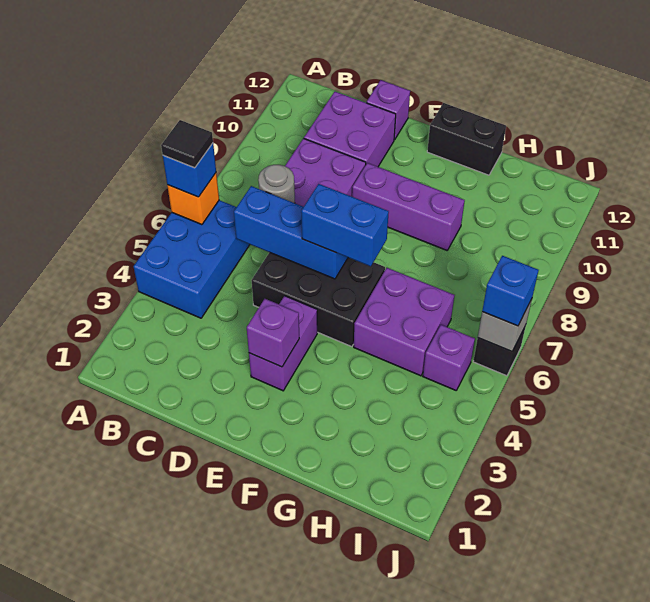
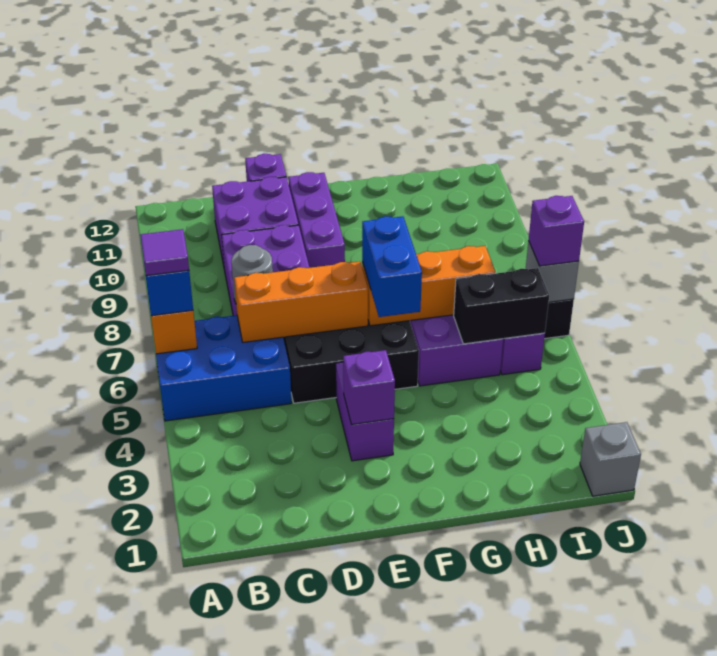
blue brick A4:B6 level 1 -> blue brick A5:C6 level 1
black tile A6 level 4 -> purple tile A6 level 4
blue brick C6:E6 level 2 -> orange brick C6:E6 level 2
blue brick E6:F6 level 3 -> blue brick F5:F6 level 3
purple brick E9:G9 level 1 -> purple brick E9:E11 level 1
none -> orange brick F6:H6 level 2
black brick F12:G12 level 1 -> black brick H5:I5 level 2
none -> grey brick J1 level 1
blue brick J6 level 3 -> purple brick J6 level 3

